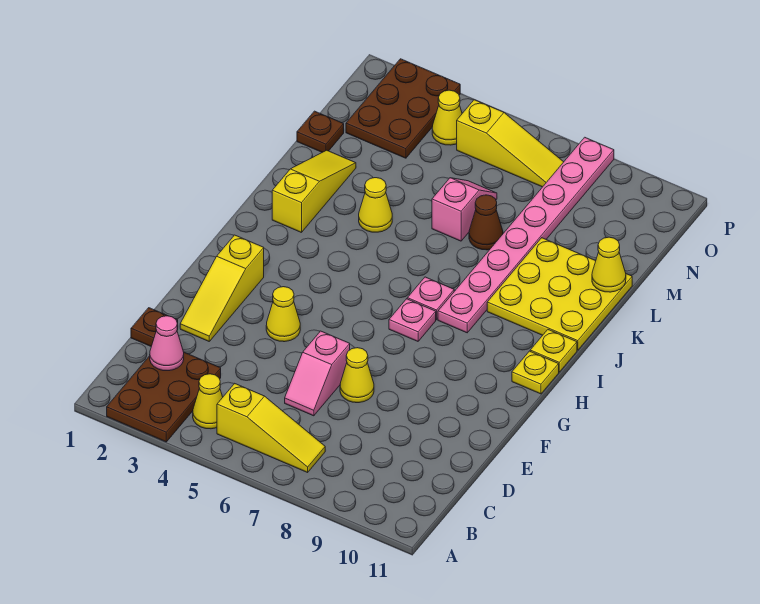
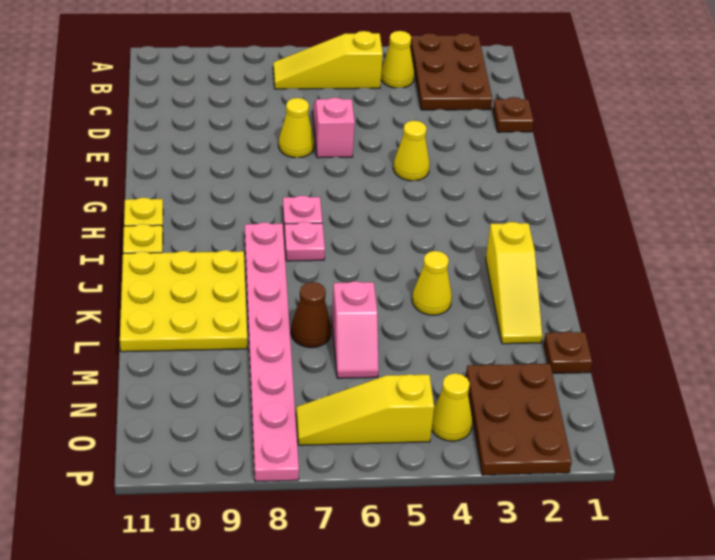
pink cone C2 level 2 -> none
yellow slope E2:G2 level 1 top G -> none
yellow cone L11 level 2 -> none

